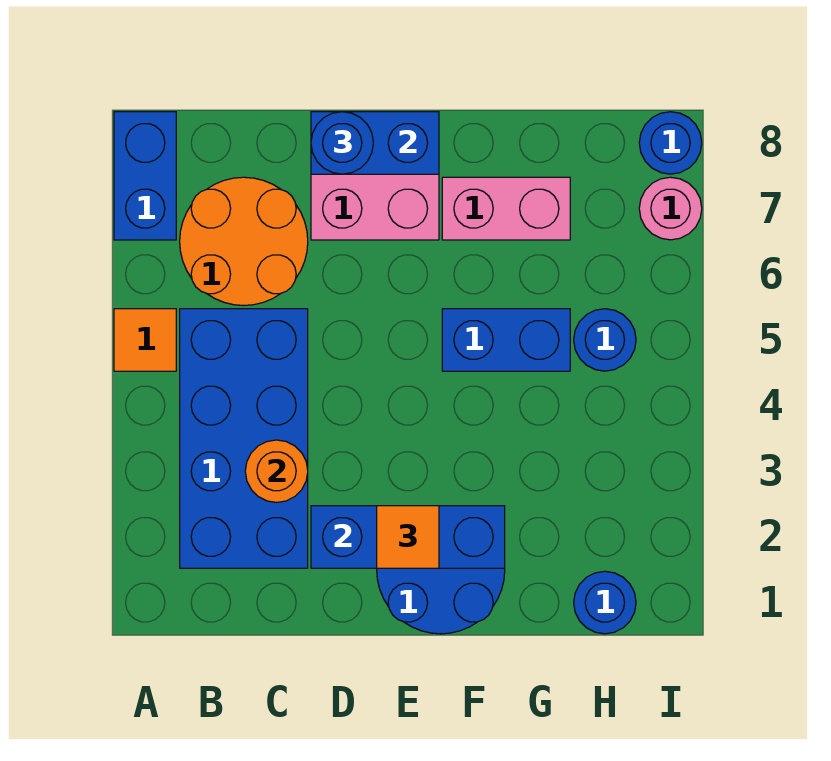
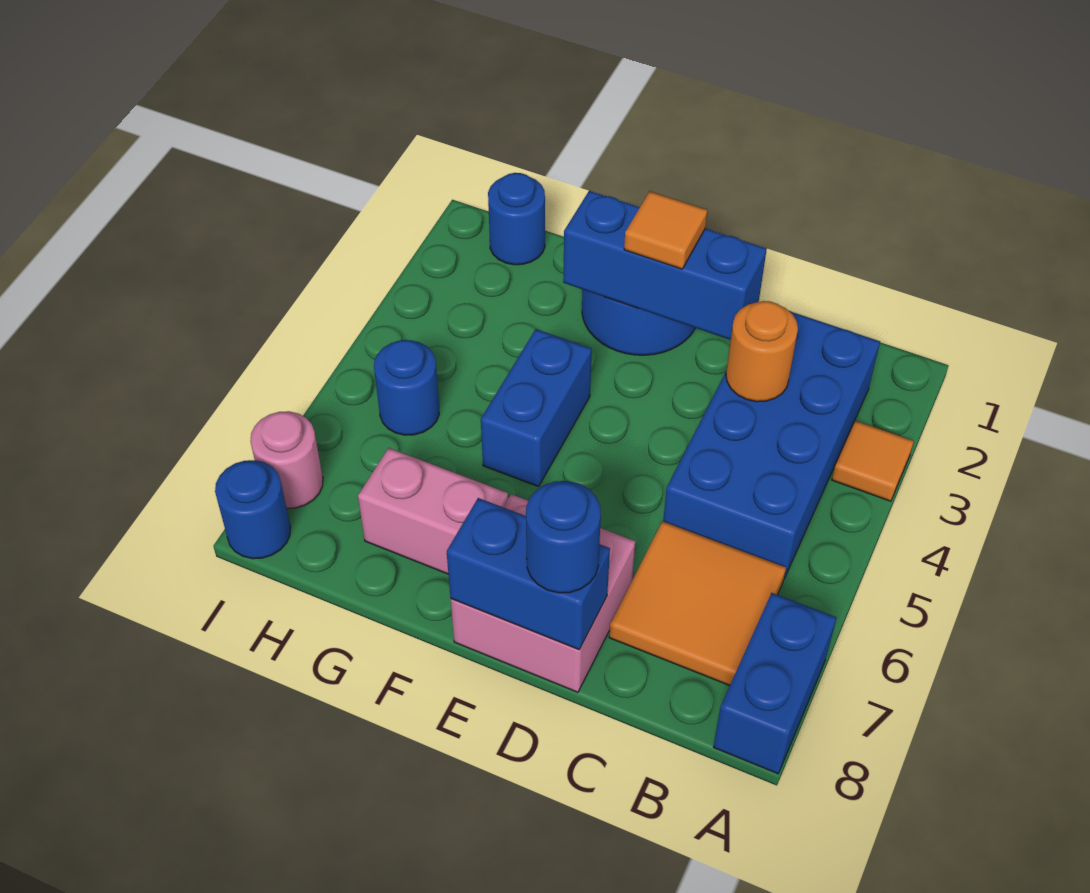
orange tile A5 level 1 -> orange tile A3 level 1
orange round brick B6:C7 level 1 -> orange tile B6:C7 level 1
blue brick F5:G5 level 1 -> blue brick F4:F5 level 1

